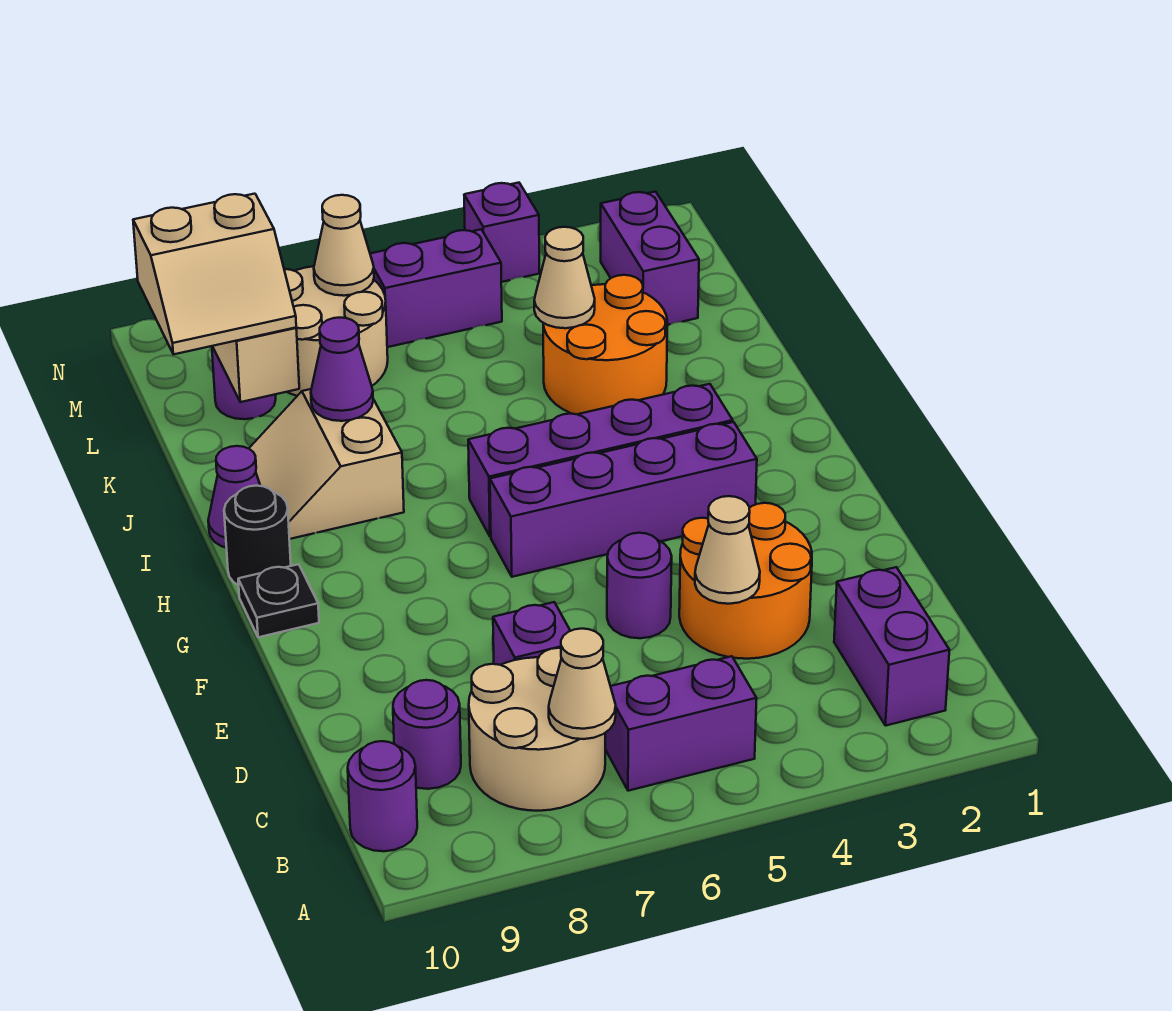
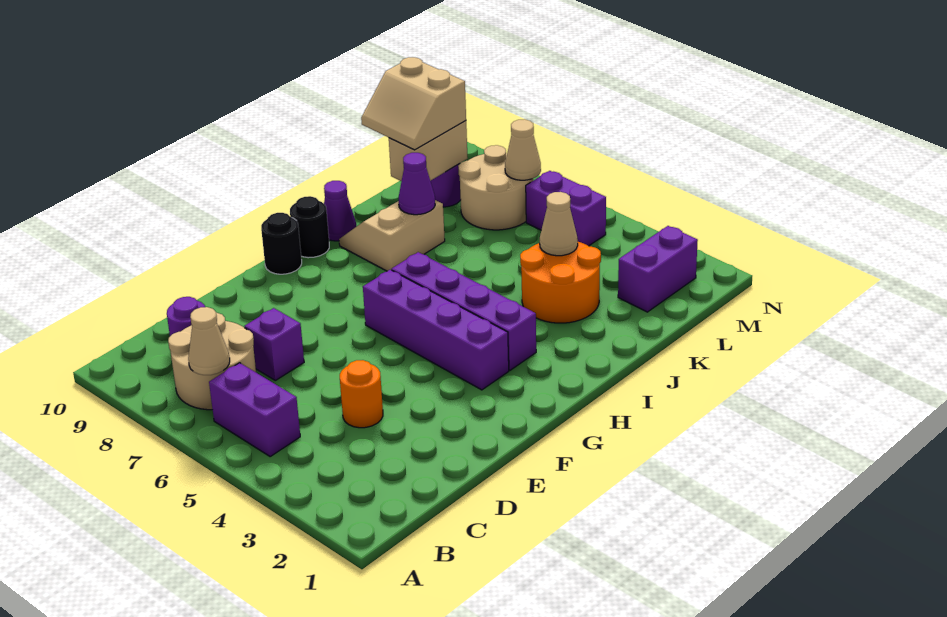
purple brick B2:C2 level 1 -> none
purple round brick B10 level 1 -> none
orange round brick D3:E4 level 1 -> orange round brick D4 level 1
tan cone D4 level 2 -> none
purple round brick E5 level 1 -> none
black plate G10 level 1 -> black round brick G10 level 1
purple brick N4 level 1 -> none

